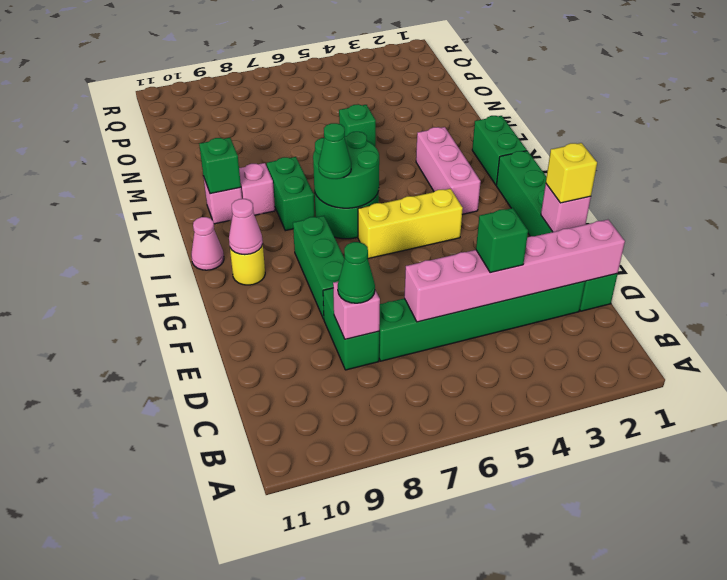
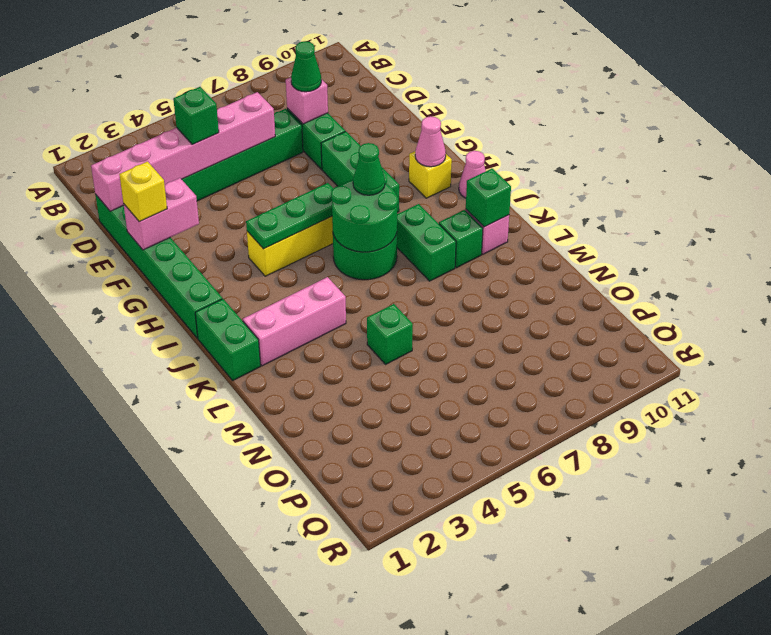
pink brick F1 level 2 -> pink brick F1:F2 level 2
none -> green plate H4:H6 level 2
yellow round brick H10 level 1 -> yellow brick H10 level 1
pink brick I3:K3 level 1 -> pink brick K2:K4 level 1
pink brick K9 level 1 -> green brick K9 level 1

